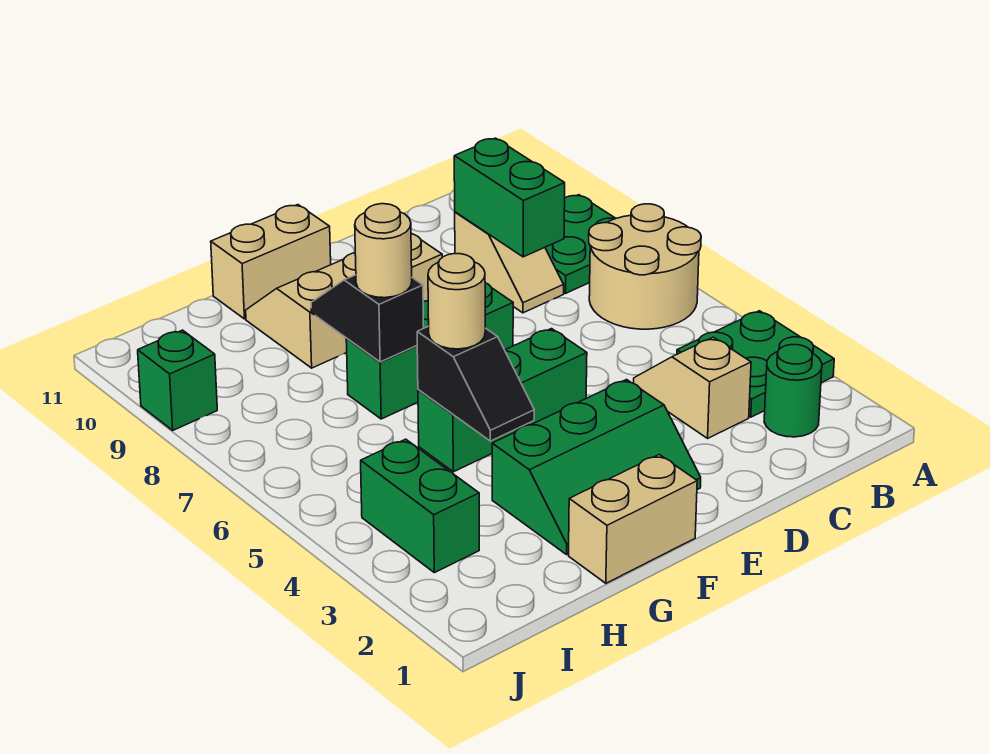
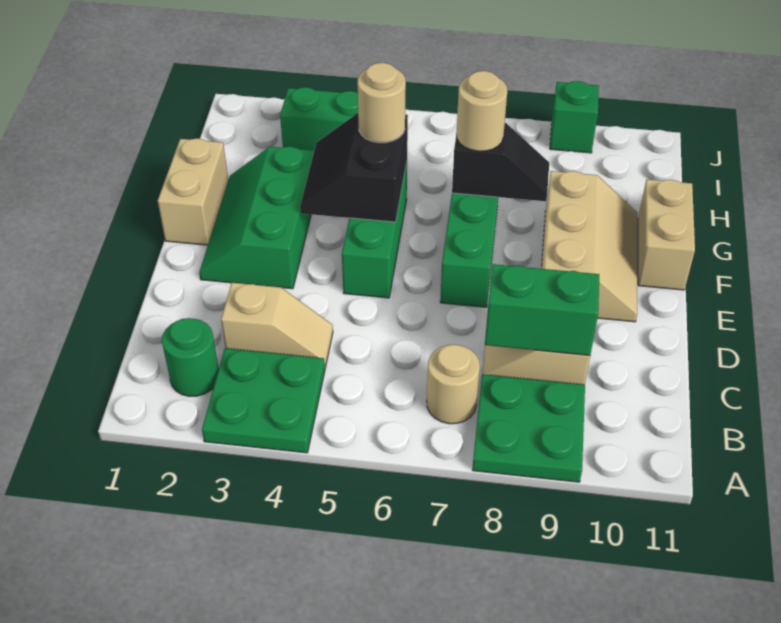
tan round brick A6:B7 level 1 -> tan round brick B7 level 1
black slope G4:G5 level 2 top 5 -> black slope F4:G5 level 2 top 5

